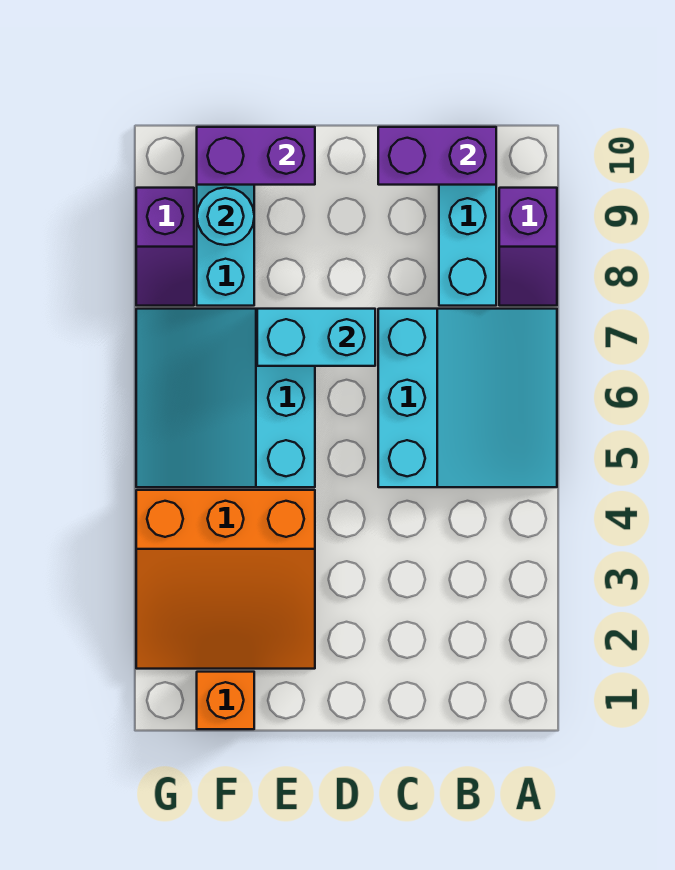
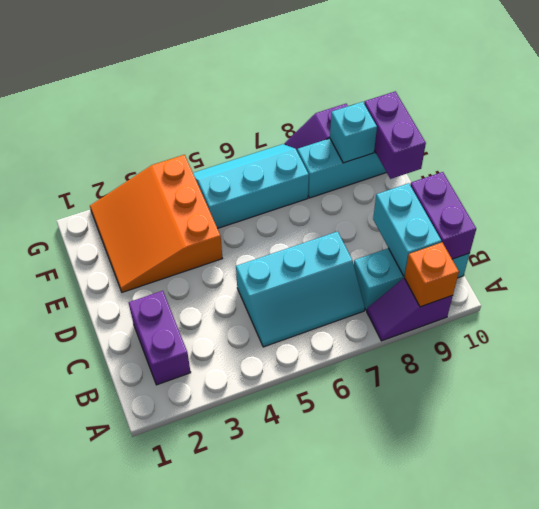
cyan slope A5:C7 level 1 top C -> cyan slope B5:C7 level 1 top C
none -> purple brick B2:C2 level 1
cyan brick D7:E7 level 2 -> cyan brick B9:C9 level 2
cyan slope E5:G7 level 1 top E -> cyan slope F5:G7 level 1 top F
orange brick F1 level 1 -> orange brick A9 level 2
cyan round brick F9 level 2 -> cyan brick F9 level 2

